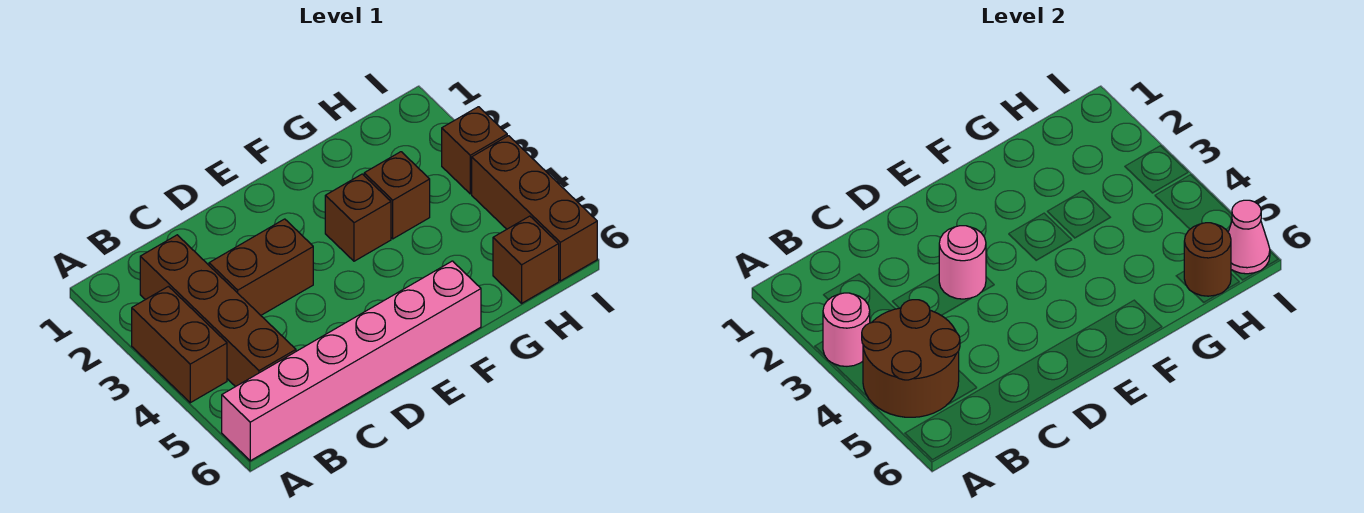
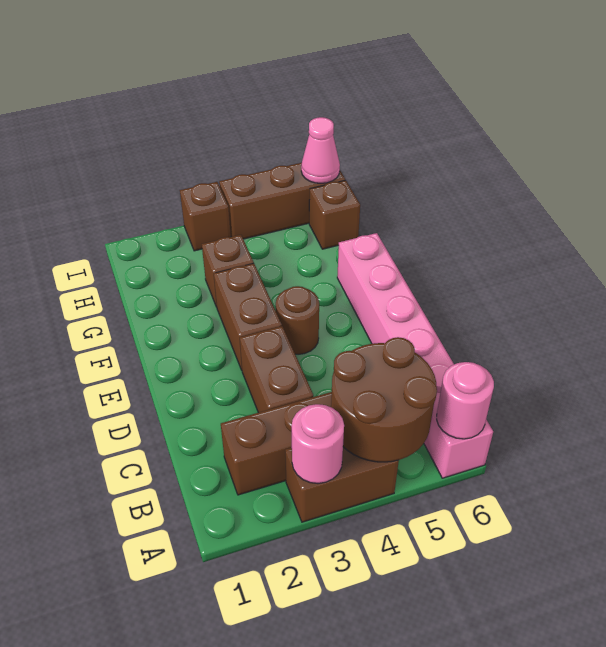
pink round brick D3 level 2 -> pink round brick A6 level 2
brown brick F3 level 1 -> brown brick E3:F3 level 1
brown round brick H6 level 2 -> brown round brick E4 level 1

